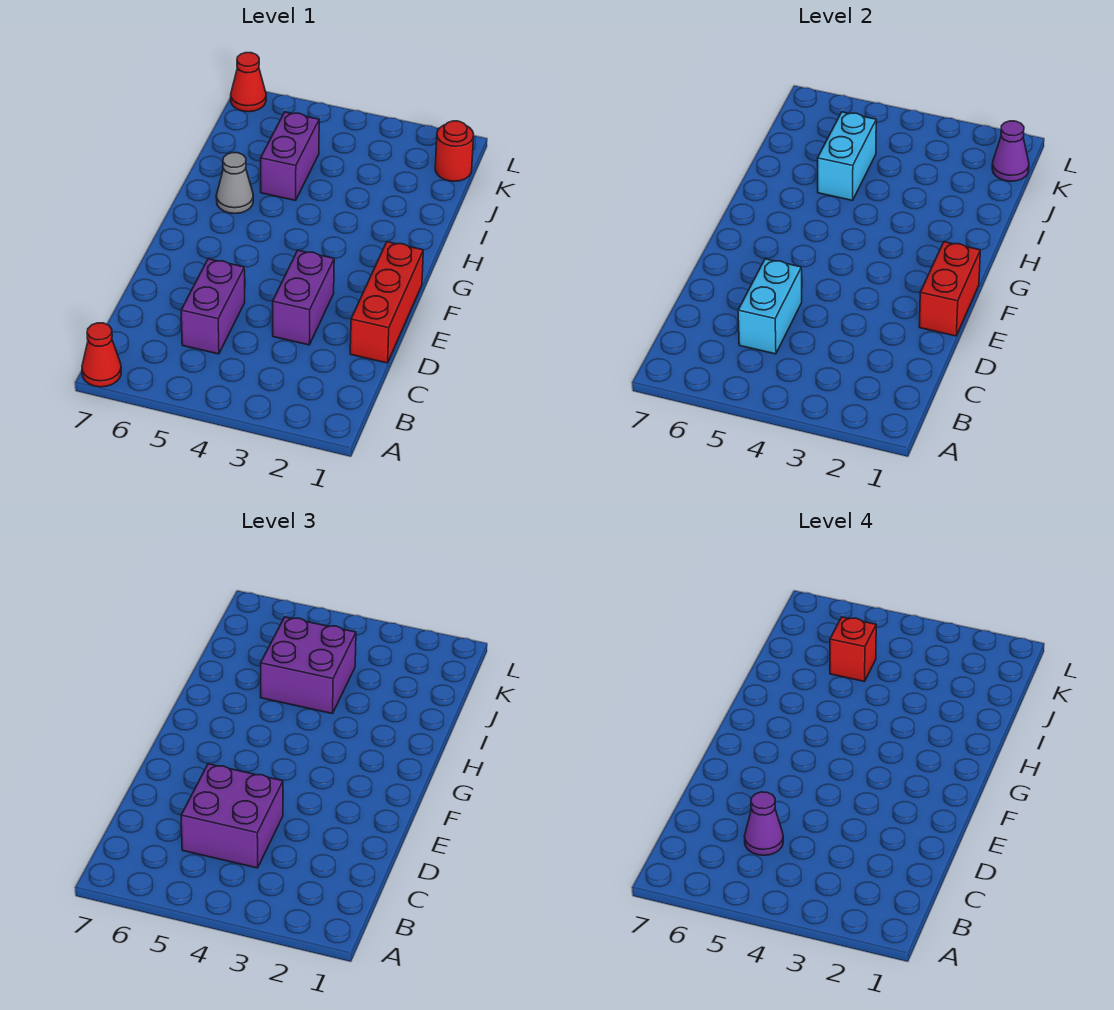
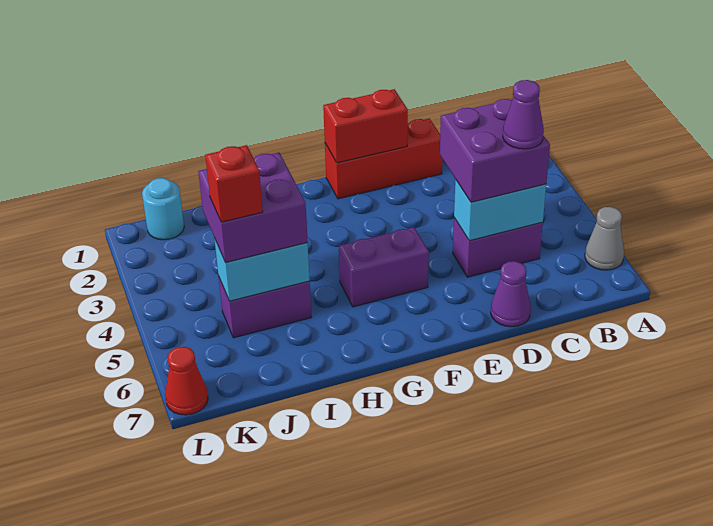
red cone A7 level 1 -> none
purple brick D3:E3 level 1 -> purple brick F5:G5 level 1
grey cone H6 level 1 -> grey cone A6 level 1
red round brick K1 level 1 -> cyan round brick K1 level 1
purple cone K1 level 2 -> purple cone D7 level 1

